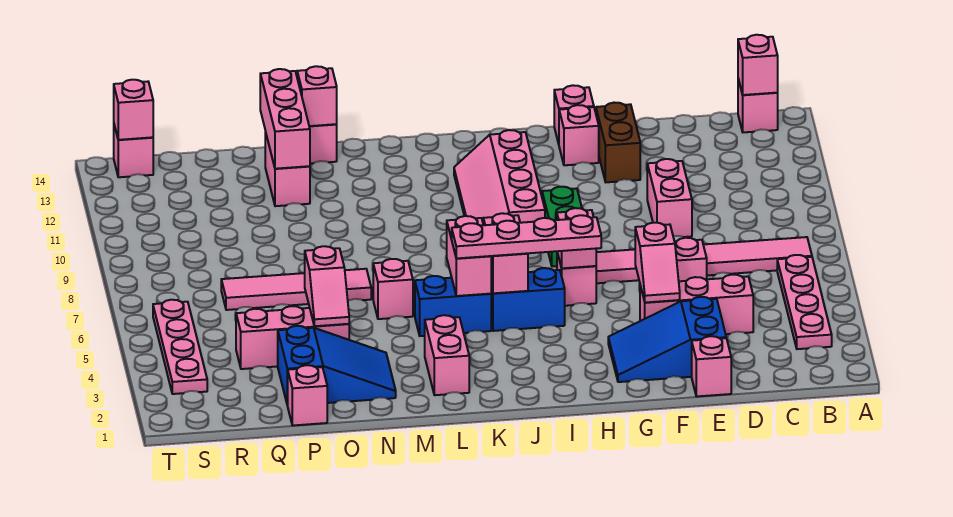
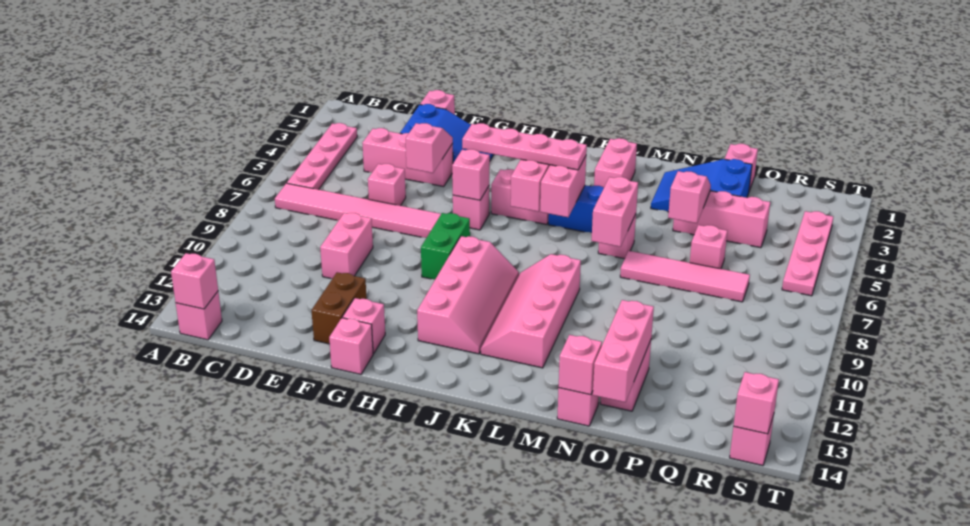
blue brick I5:J5 level 1 -> pink brick I5:J5 level 1
none -> pink slope K9:L12 level 1 top L
none -> pink brick M6:M7 level 2
none -> pink brick P6 level 1

